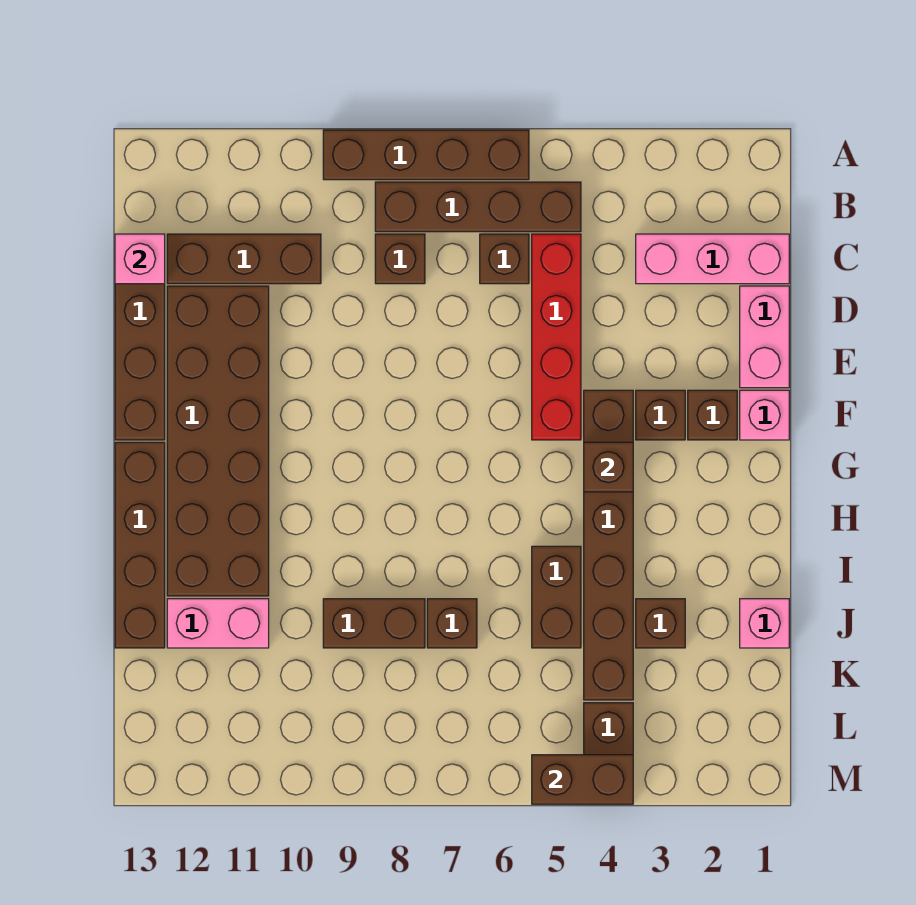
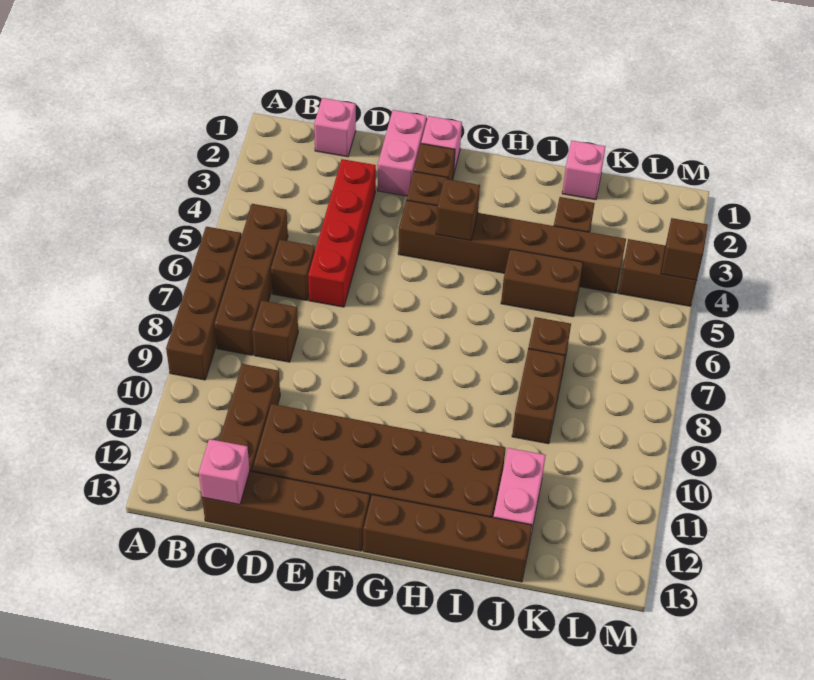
pink brick C1:C3 level 1 -> pink brick C1 level 1
red brick C5:F5 level 1 -> red brick D3:D6 level 1
pink brick D1:E1 level 1 -> pink brick E1:E2 level 1
brown brick M4:M5 level 2 -> brown brick M4 level 2

